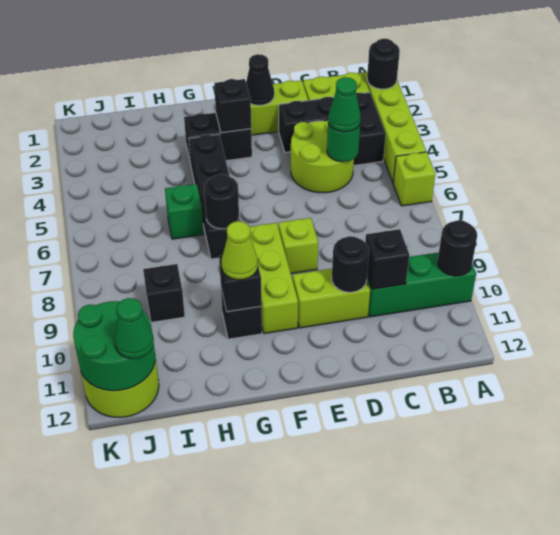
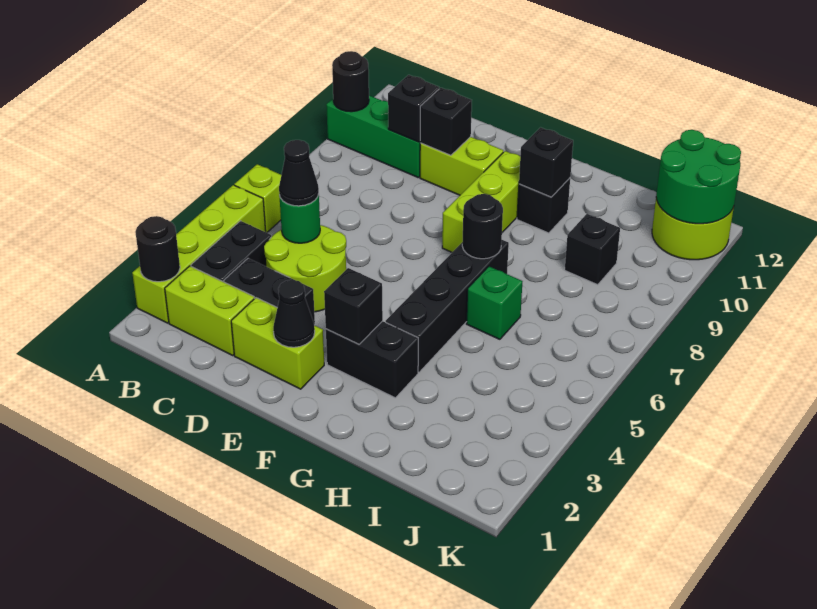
green cone C5 level 3 -> black cone C5 level 3
black round brick D10 level 2 -> black brick D10 level 2
lime brick E8 level 1 -> none
lime cone G10 level 3 -> none
green cone J12 level 3 -> none

